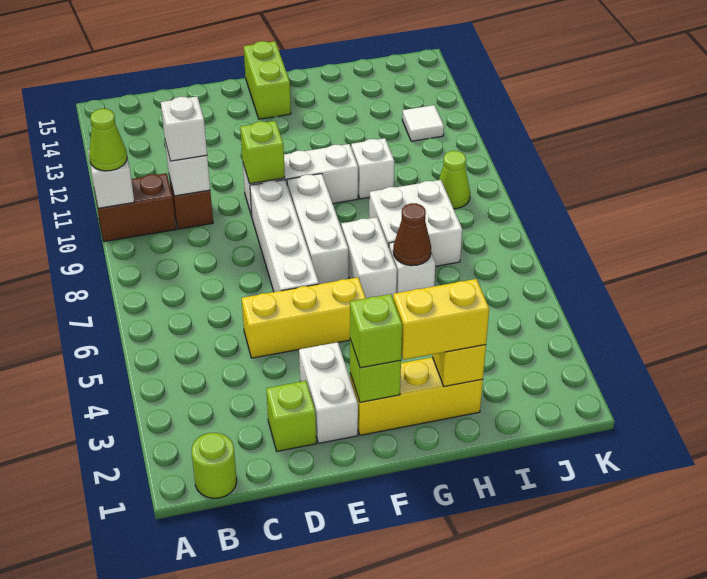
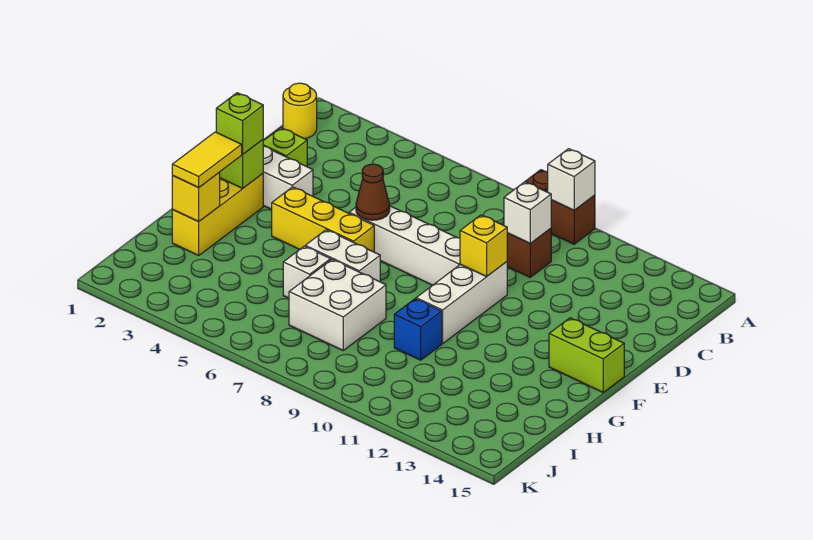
brown brick A10:B10 level 1 -> brown brick A9:A10 level 1
lime cone A10 level 3 -> none
lime round brick B1 level 1 -> yellow round brick B1 level 1
white brick C10 level 3 -> none
yellow brick D5:F5 level 1 -> yellow brick F4:F6 level 1
lime brick E10 level 2 -> yellow brick E10 level 2
white brick F7:F9 level 1 -> none
yellow brick G2:H2 level 3 -> yellow tile G2:H2 level 3
brown cone H6 level 2 -> brown cone E6 level 2
white brick H10 level 1 -> blue brick H10 level 1
lime cone J9 level 1 -> none
white tile J12 level 1 -> none

